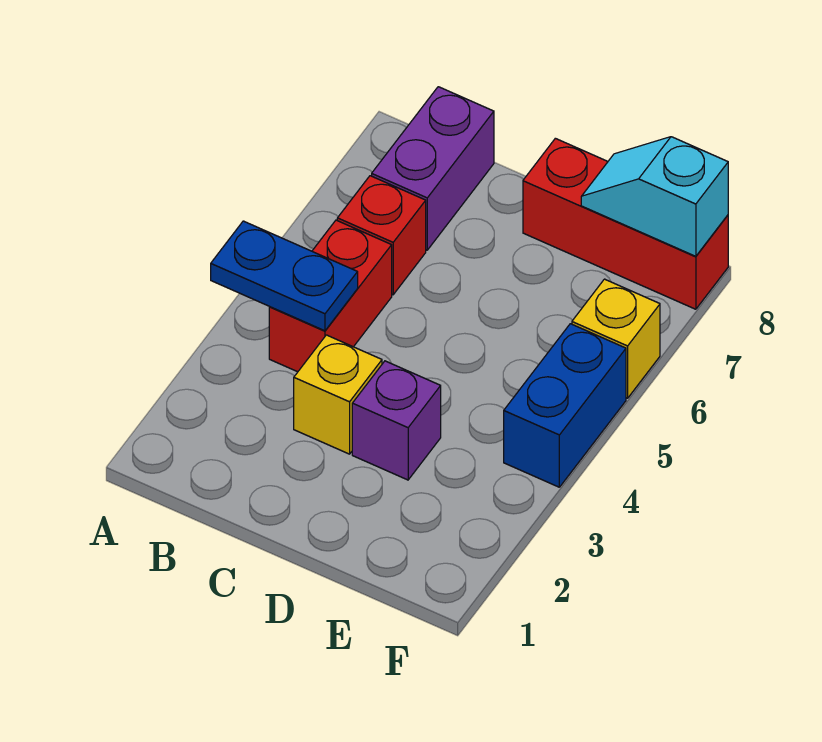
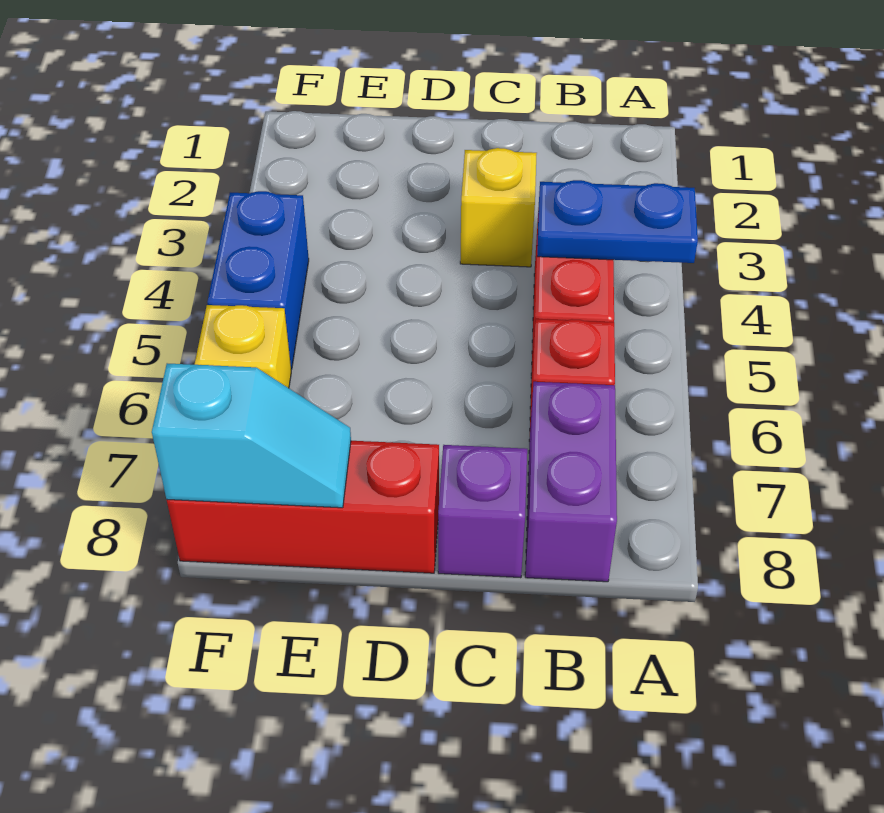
purple brick D3 level 1 -> purple brick C8 level 1

